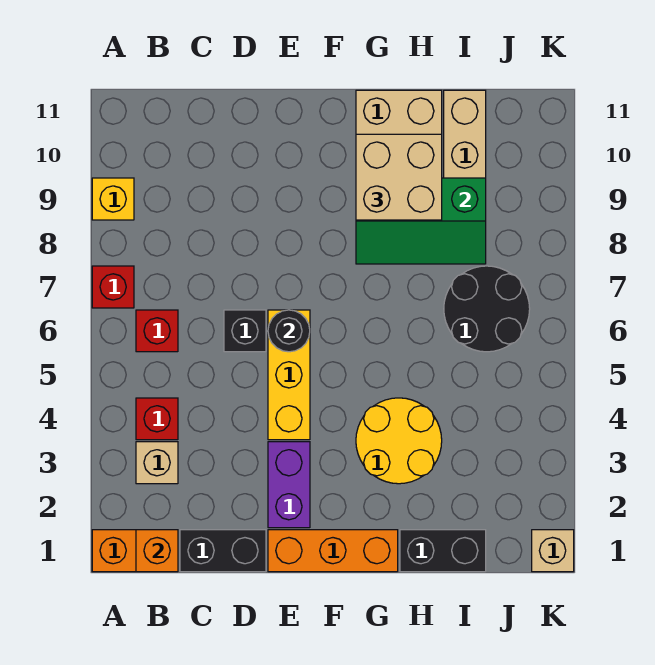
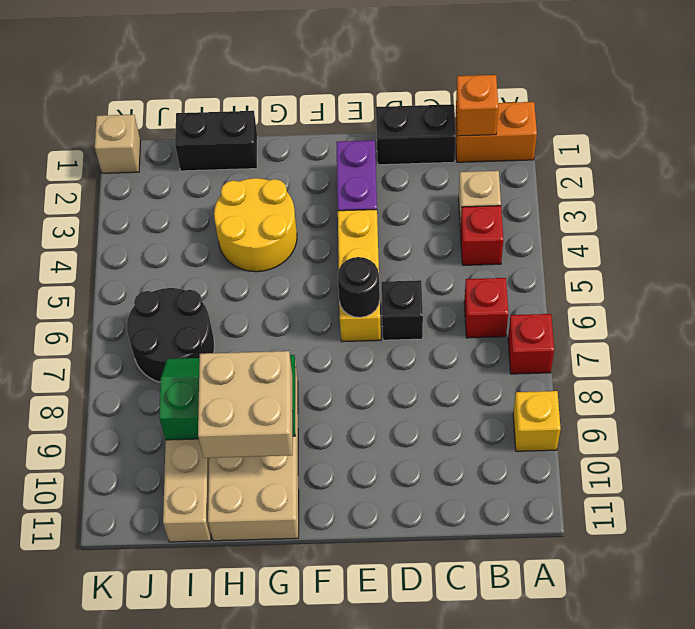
orange brick E1:G1 level 1 -> none

